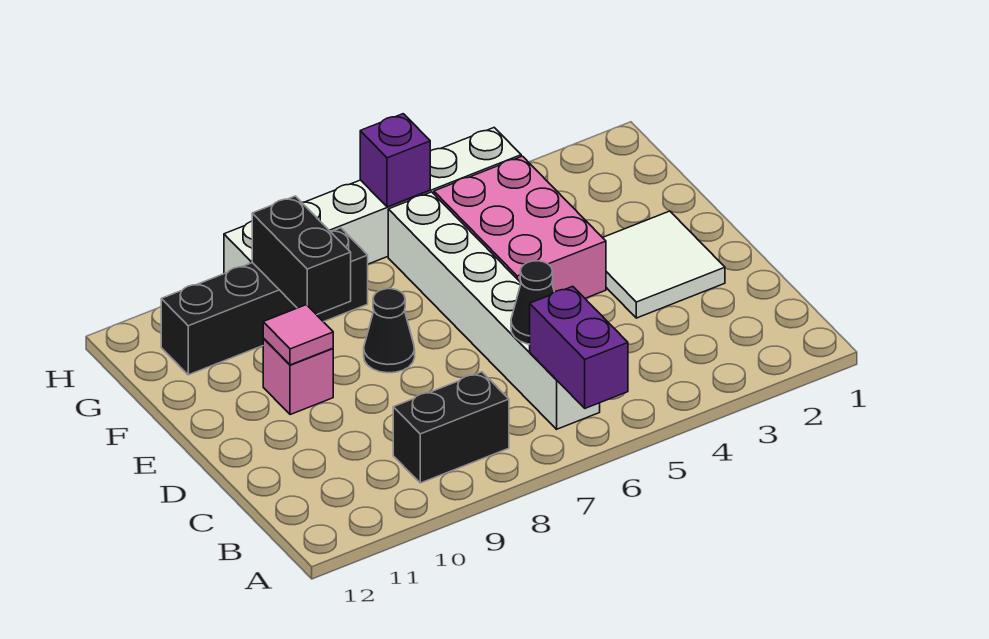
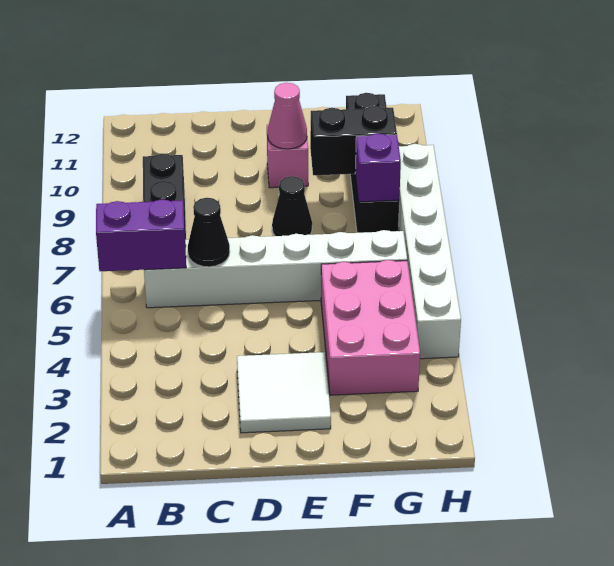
pink brick E4:G5 level 1 -> pink brick F3:G5 level 1
pink tile E10 level 2 -> pink cone E10 level 2
purple brick H6 level 2 -> purple brick G8 level 2

